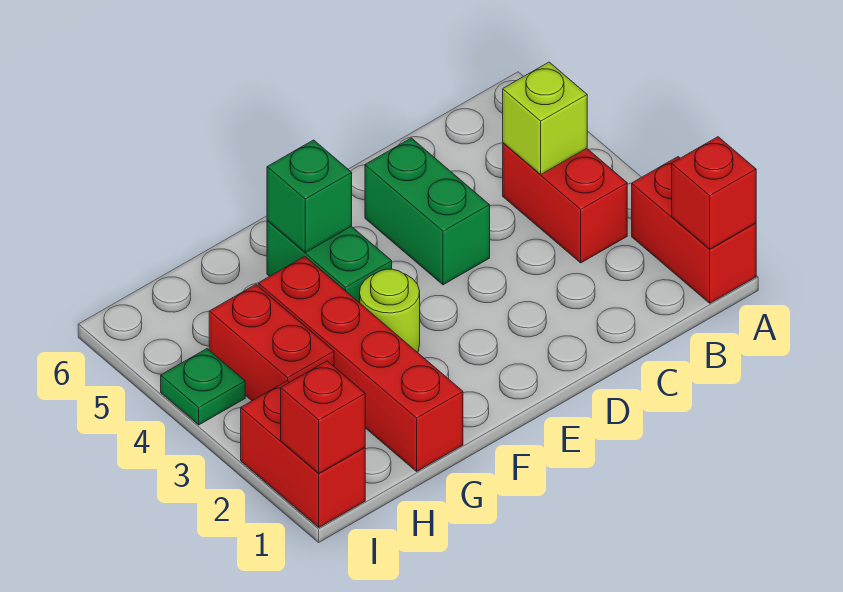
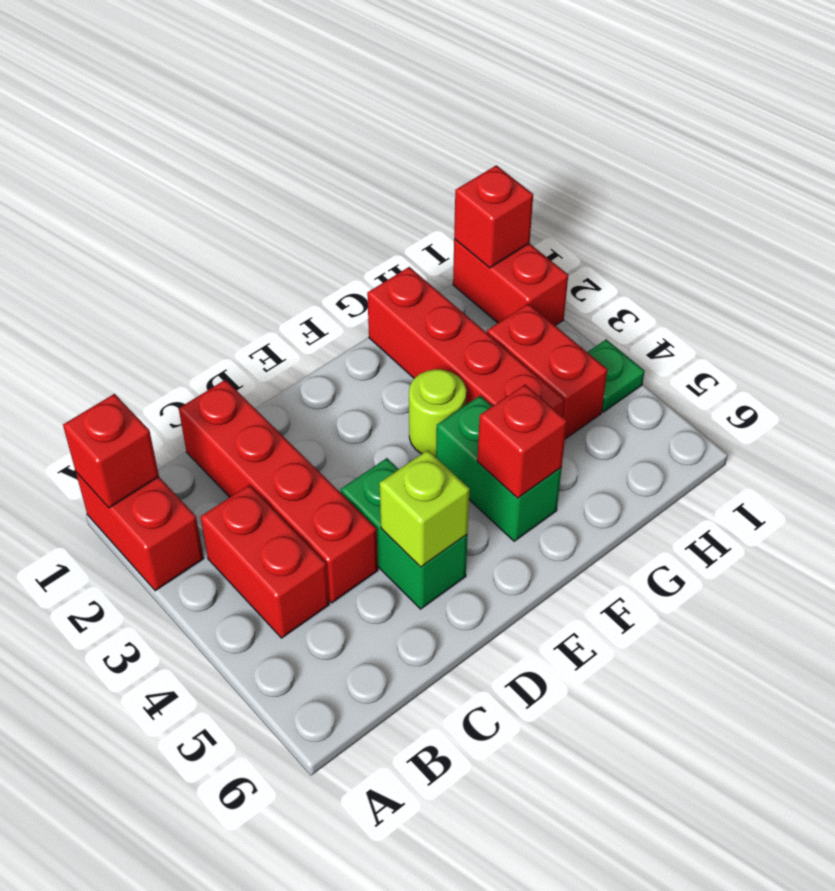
lime brick B4 level 2 -> lime brick D5 level 2
none -> red brick C1:C4 level 1
green brick F5 level 2 -> red brick F5 level 2

